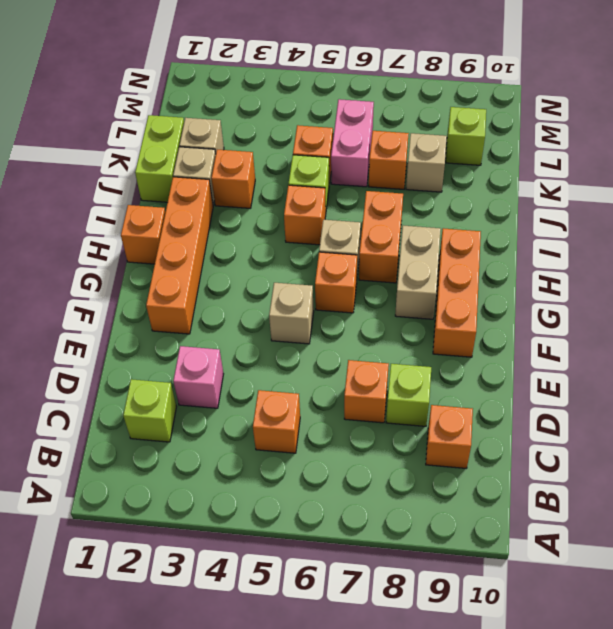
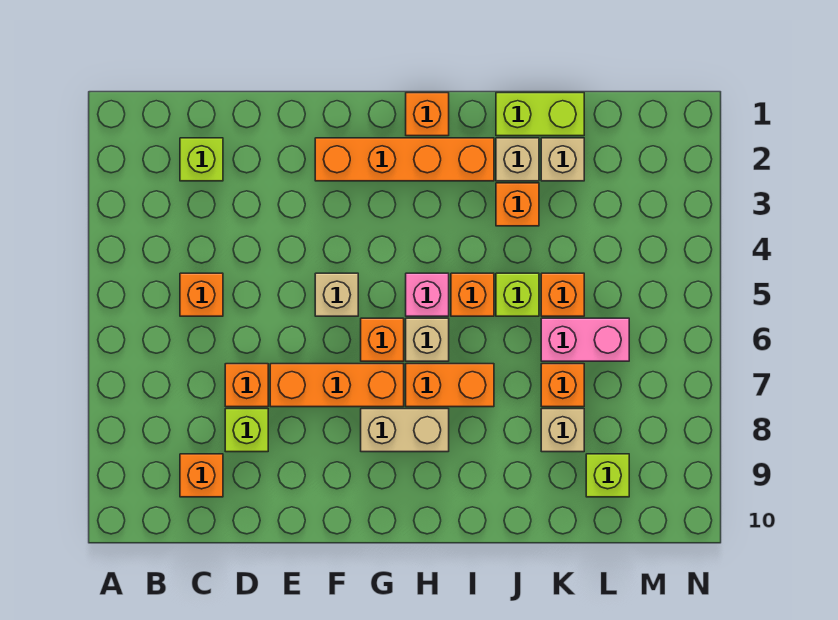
pink brick D3 level 1 -> pink brick H5 level 1
orange brick F9:H9 level 1 -> orange brick E7:G7 level 1

